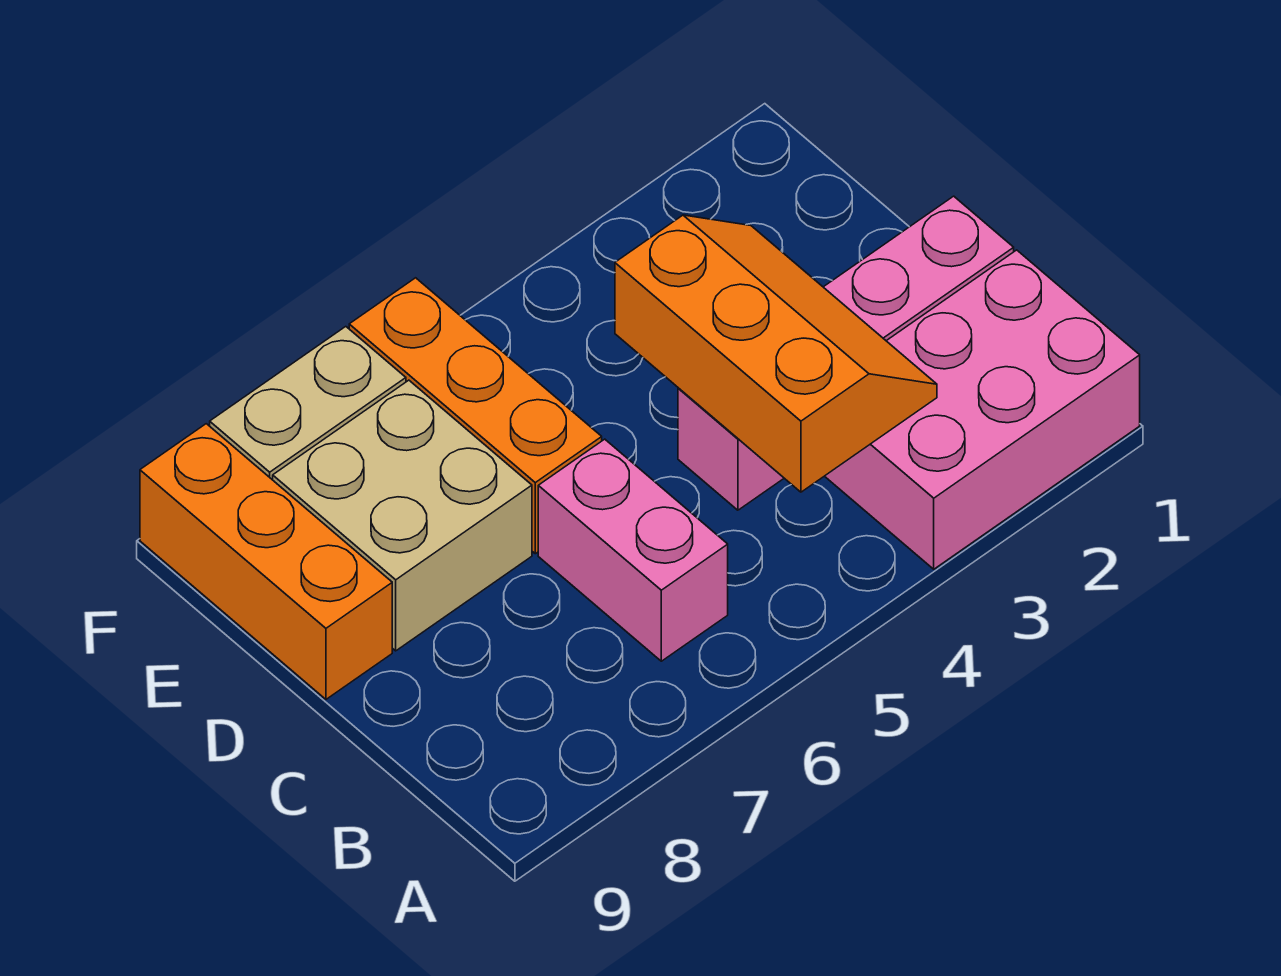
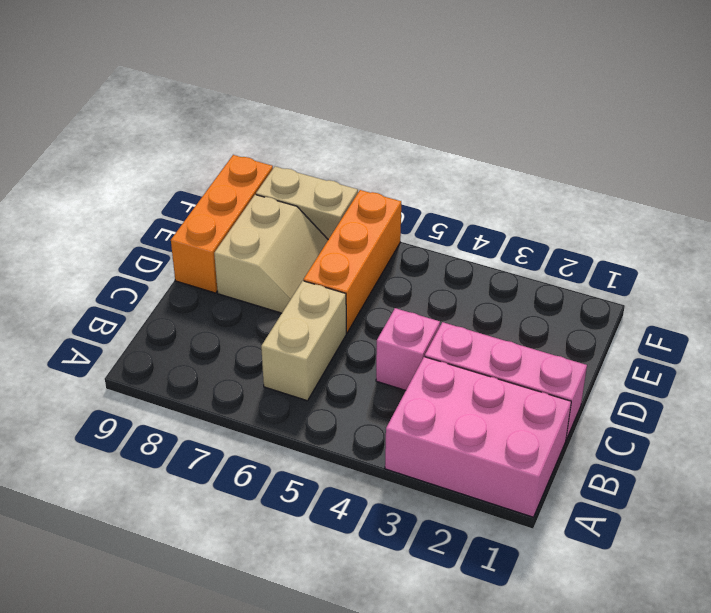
orange slope B3:D4 level 2 top 4 -> none
pink brick B6:C6 level 1 -> tan brick B6:C6 level 1
tan brick D7:E8 level 1 -> tan slope D7:E8 level 1 top 8

